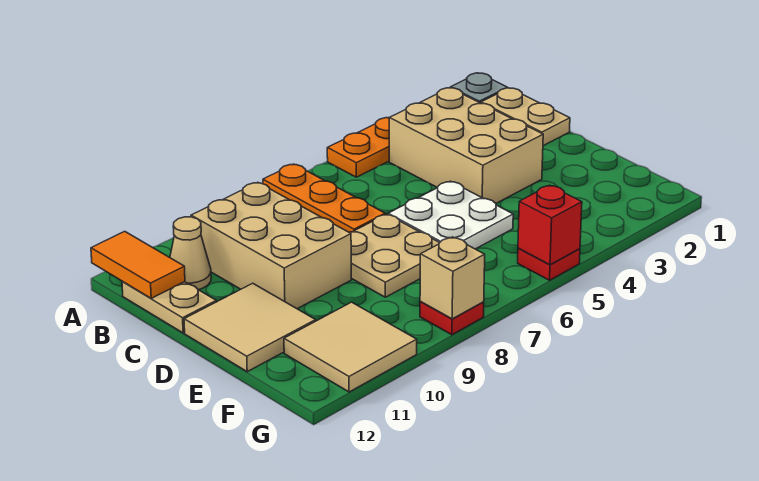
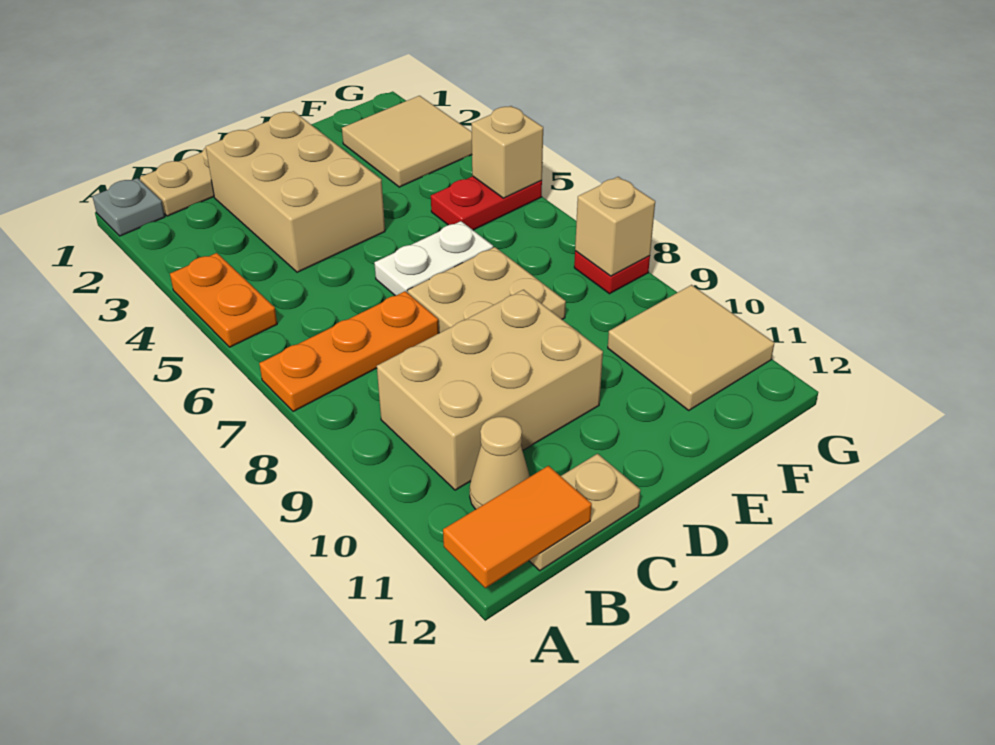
tan brick B3:D4 level 1 -> tan brick C2:D4 level 1
white plate D5:E6 level 1 -> white plate D6:E6 level 1
tan tile D11:E12 level 1 -> tan tile F2:G3 level 1
red plate G5 level 1 -> red plate F5:G5 level 1
red brick G5 level 2 -> tan brick G5 level 2

